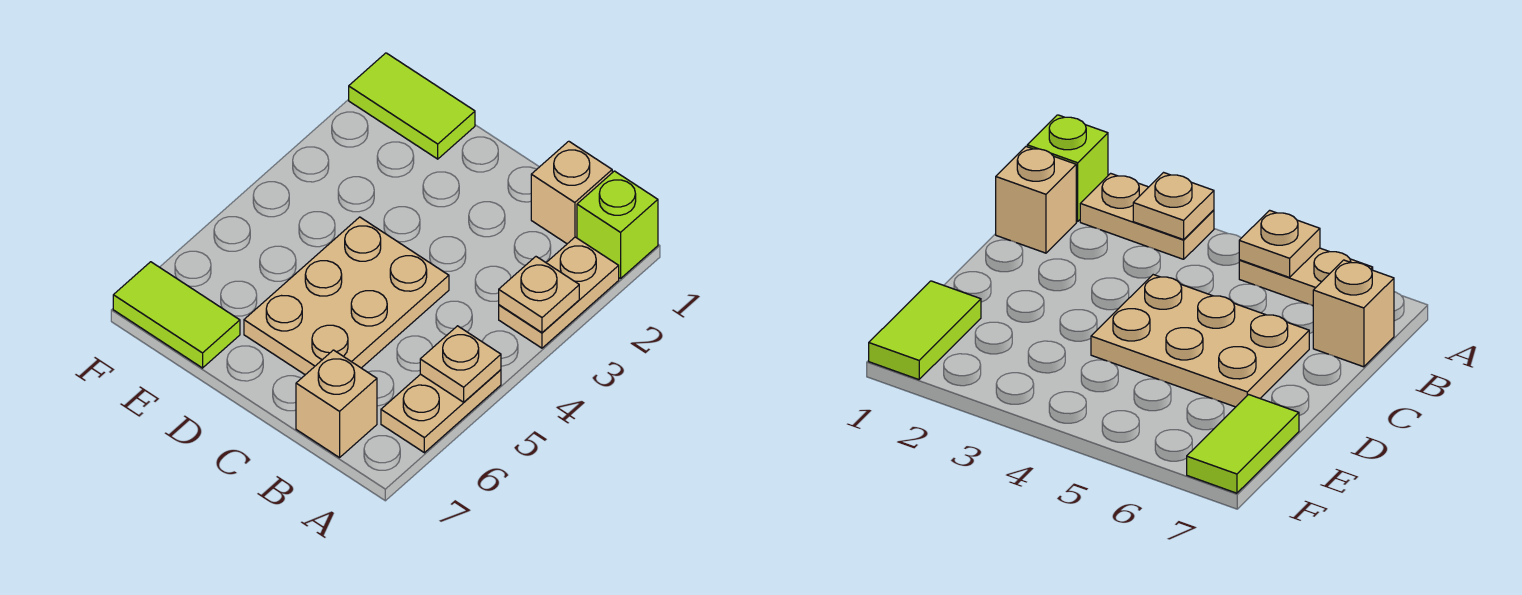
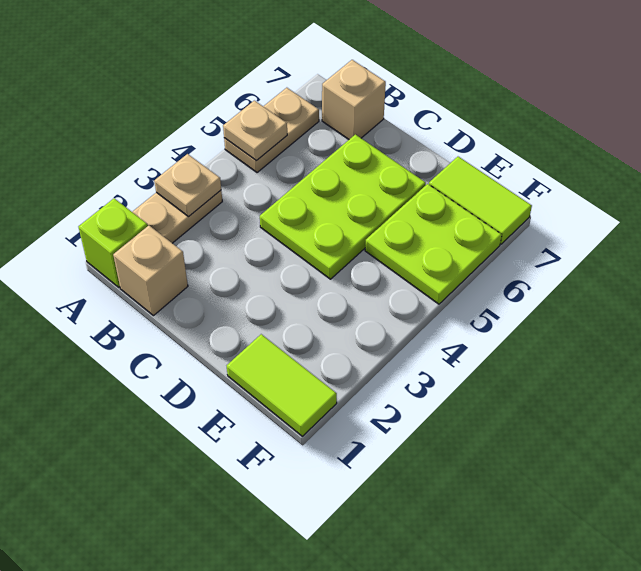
tan plate C4:D6 level 1 -> lime plate C4:D6 level 1
none -> lime plate E5:F6 level 1

